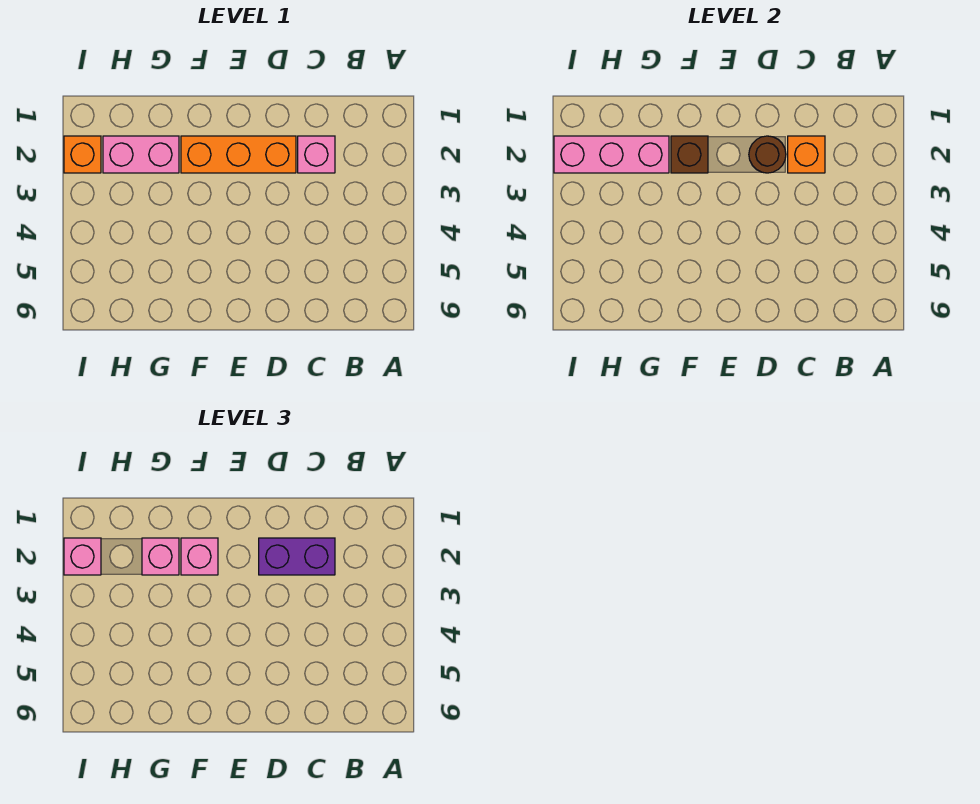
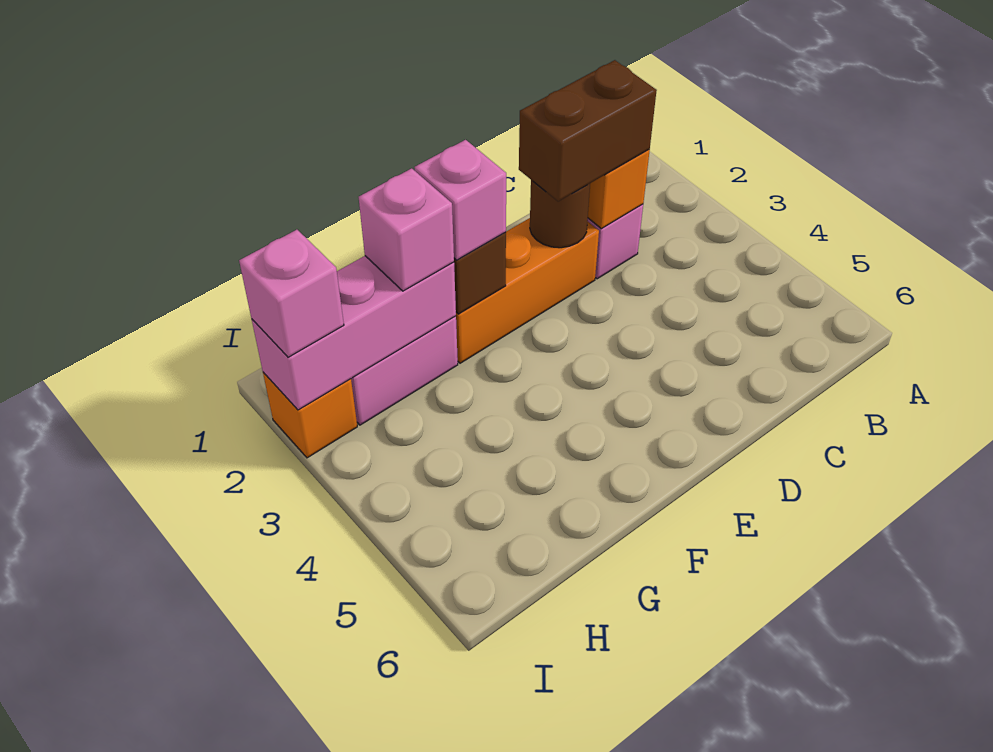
purple brick C2:D2 level 3 -> brown brick C2:D2 level 3

